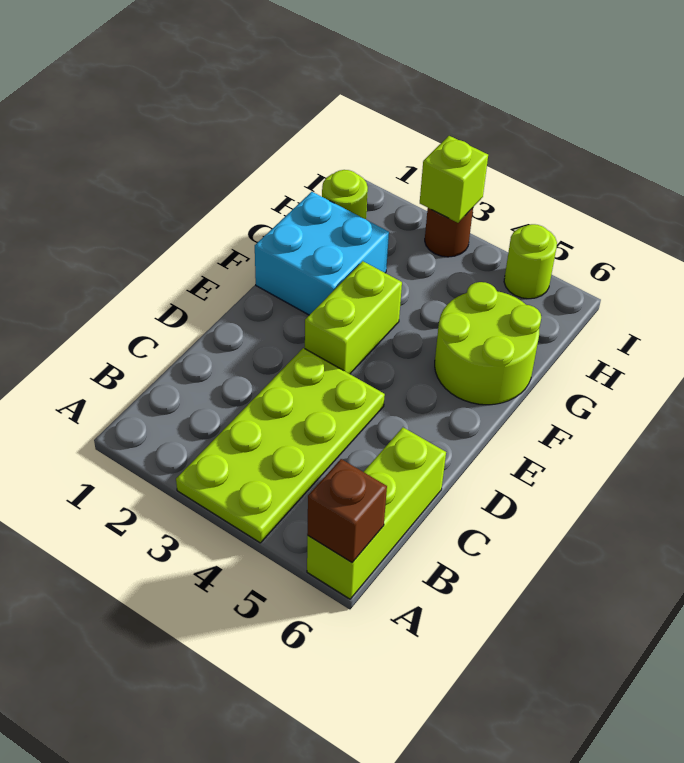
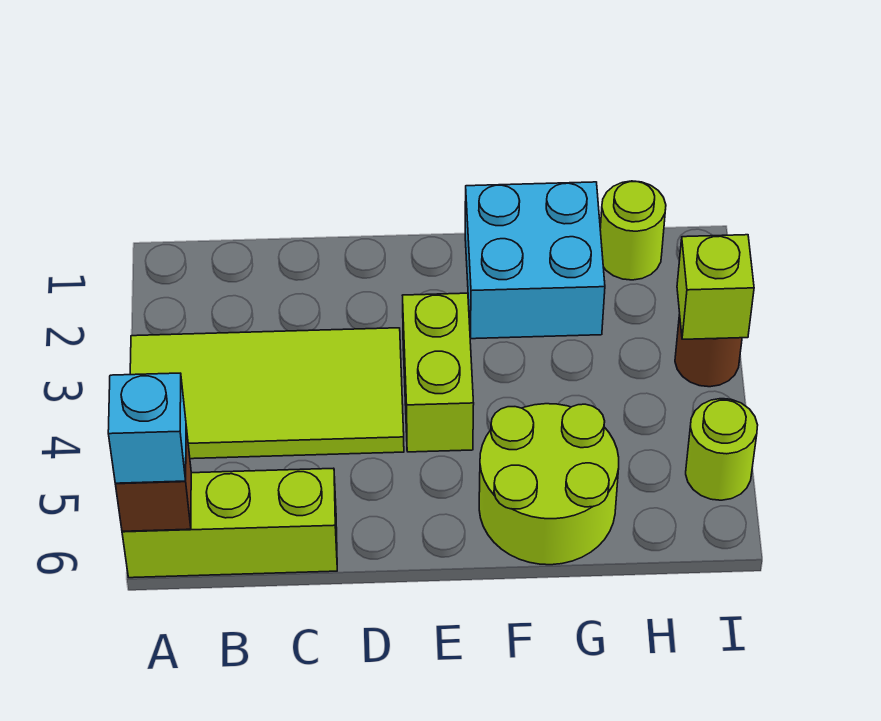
lime plate A3:D4 level 1 -> lime tile A3:D4 level 1
none -> cyan brick A6 level 3
lime brick E3:F3 level 1 -> lime brick E3:E4 level 1

